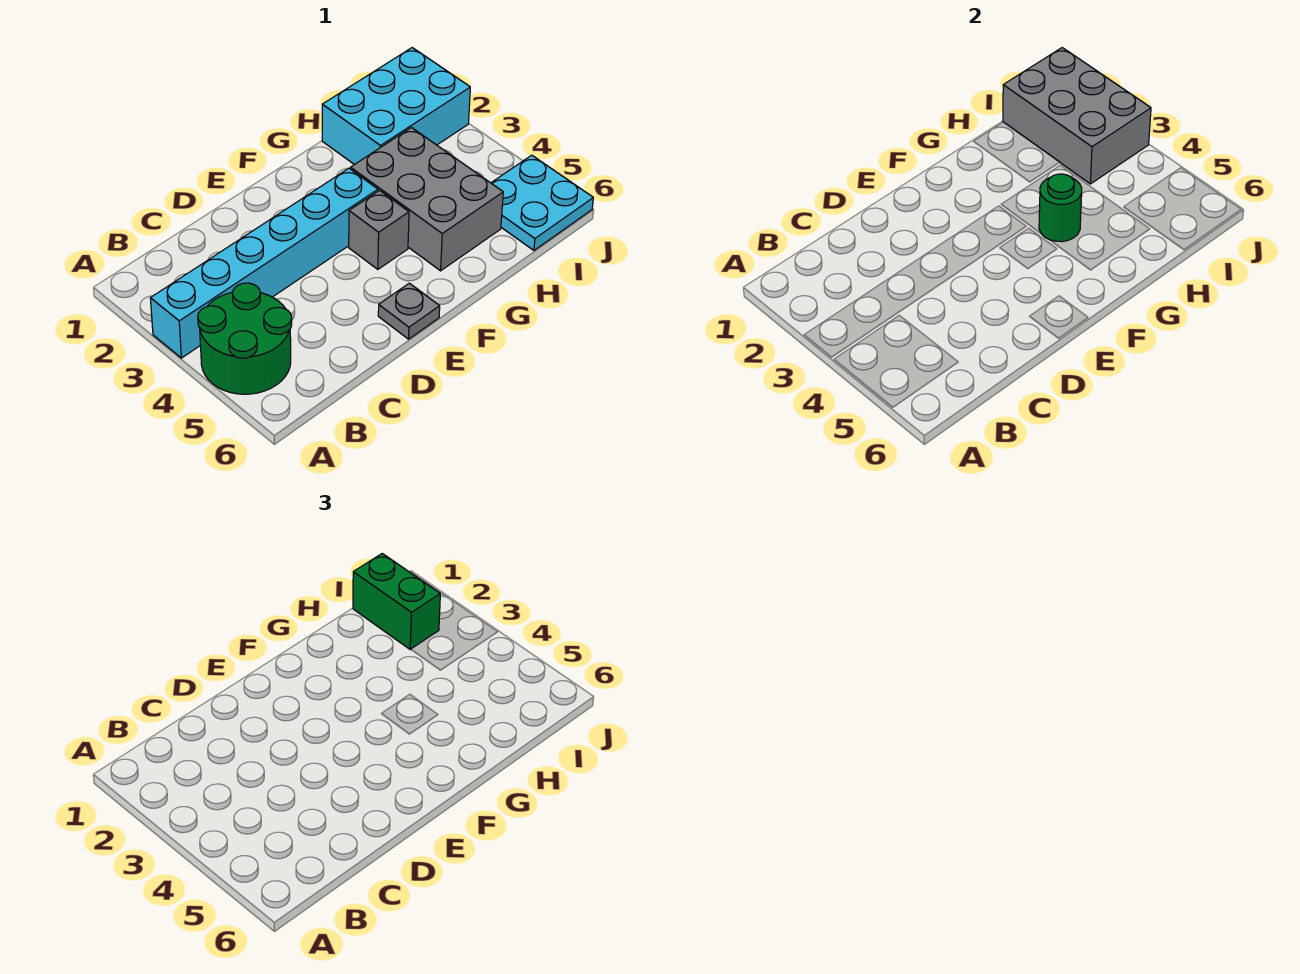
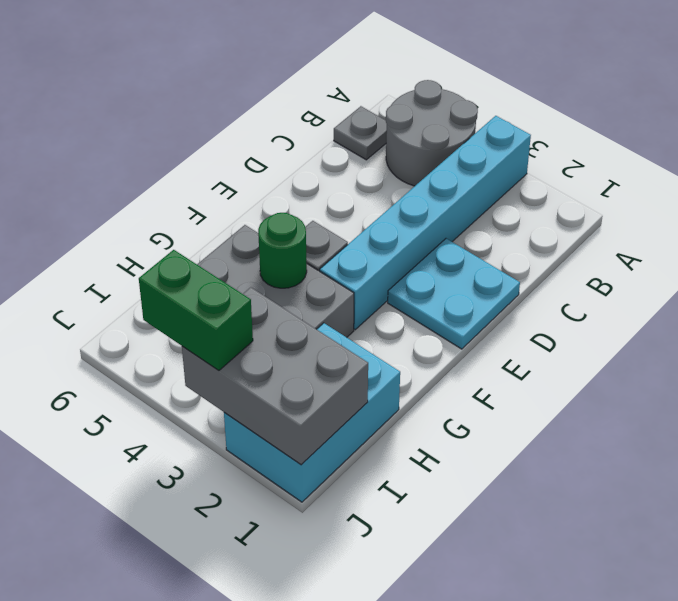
green round brick A4:B5 level 1 -> grey round brick A4:B5 level 1
grey plate E6 level 1 -> grey plate B6 level 1
green brick I1:I2 level 3 -> green brick J3:J4 level 3
cyan plate I5:J6 level 1 -> cyan plate D1:E2 level 1

